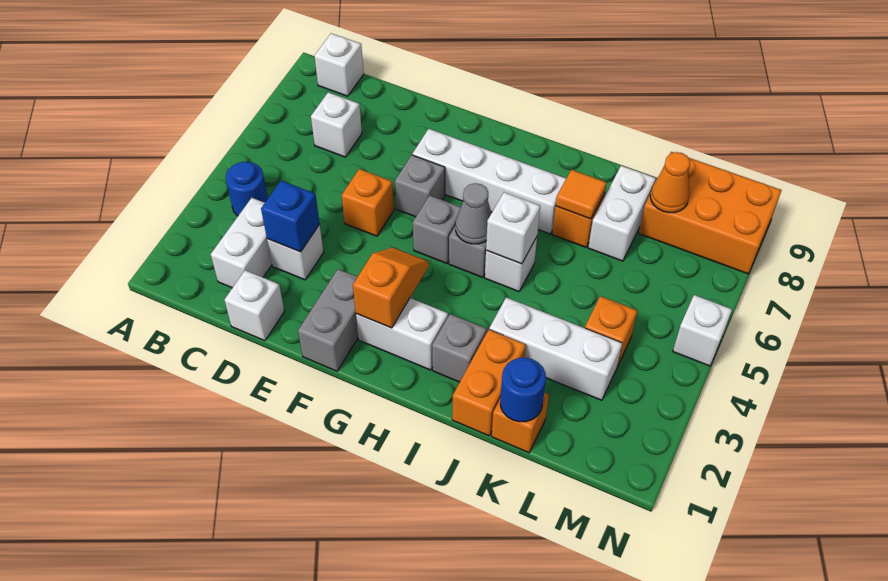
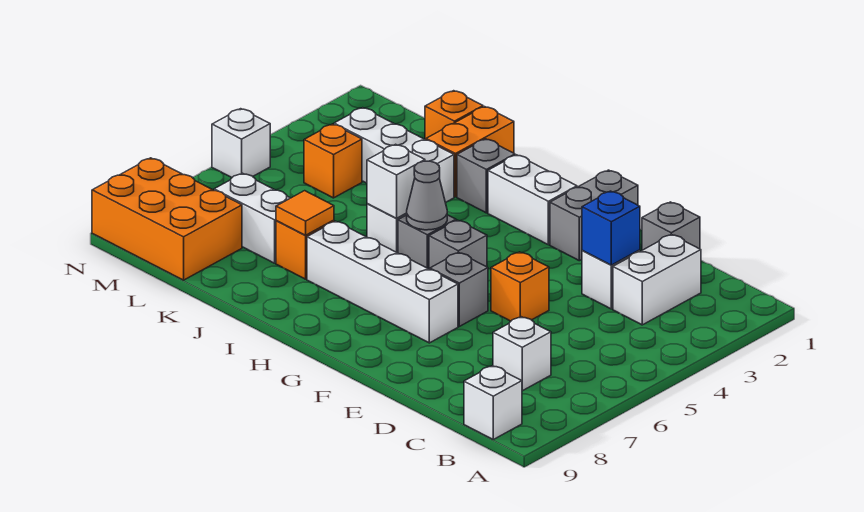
blue round brick B4 level 1 -> none
white brick D1 level 1 -> grey brick D1 level 1
orange slope G2:G3 level 2 top 2 -> none
blue round brick K1 level 2 -> none
white brick K7:K8 level 1 -> white brick K7:L7 level 1
orange cone L8 level 2 -> none

